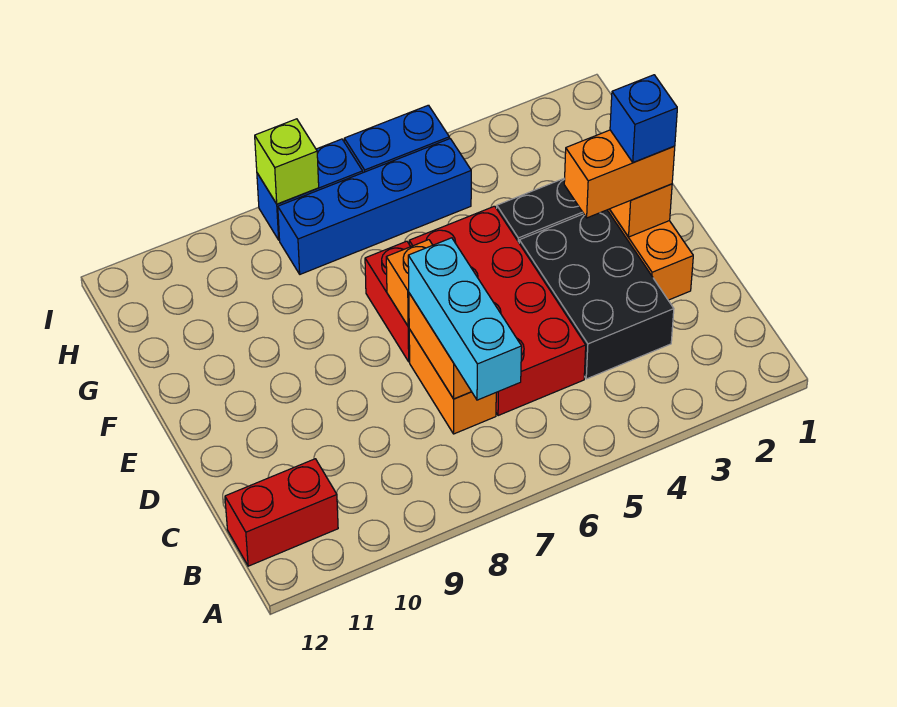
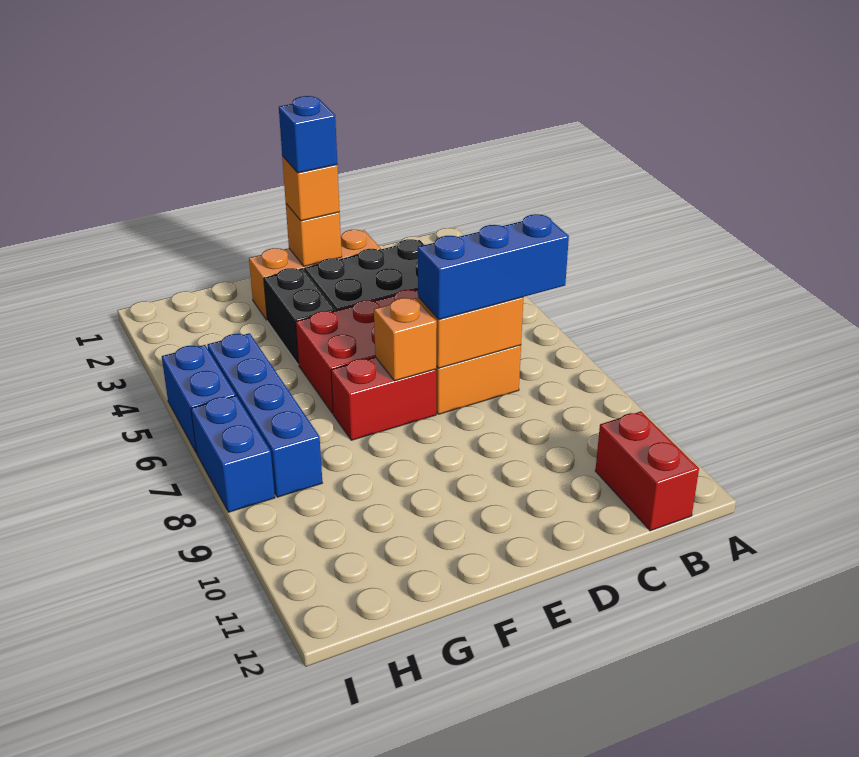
cyan brick B7:D7 level 3 -> blue brick B7:D7 level 3
orange brick E2:E3 level 3 -> orange brick E2 level 3
lime brick I8 level 2 -> none

